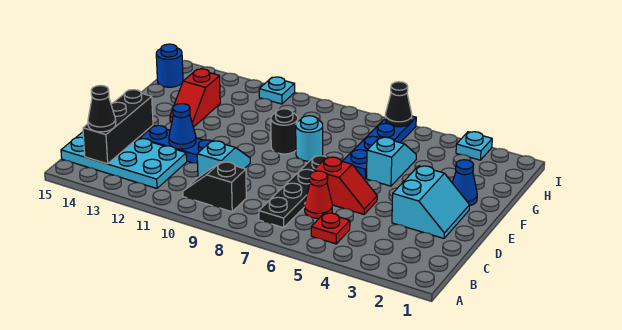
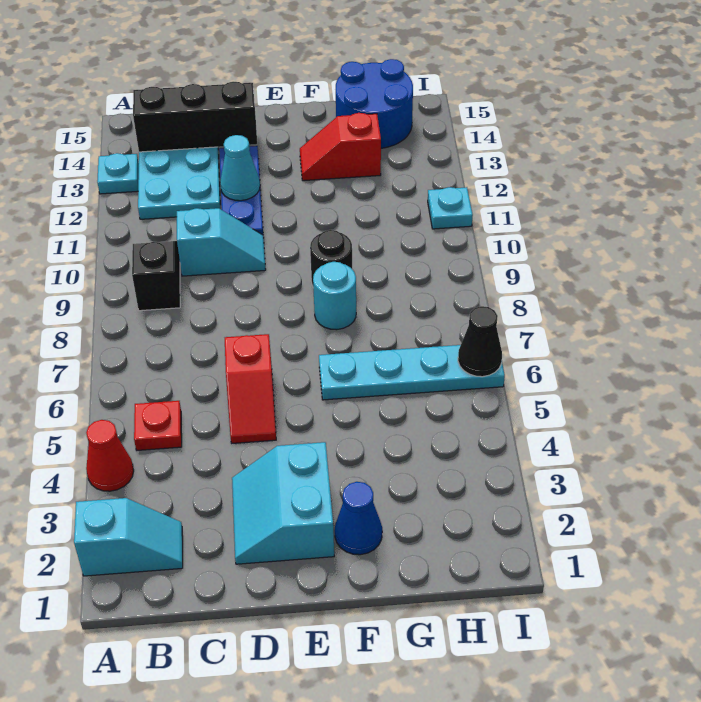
black plate B7:E7 level 1 -> none
black cone B14 level 3 -> none
red cone C6 level 1 -> red cone A4 level 1
cyan slope D2:E3 level 1 top 3 -> cyan slope D2:E3 level 1 top E
blue cone D12 level 2 -> cyan cone D12 level 2
cyan slope F5:G5 level 1 top F -> cyan slope A2:B2 level 1 top A
blue plate F6:I6 level 1 -> cyan plate F6:I6 level 1
blue round brick H15 level 1 -> blue round brick G14:H15 level 1
cyan plate I3 level 1 -> cyan plate A13 level 1

